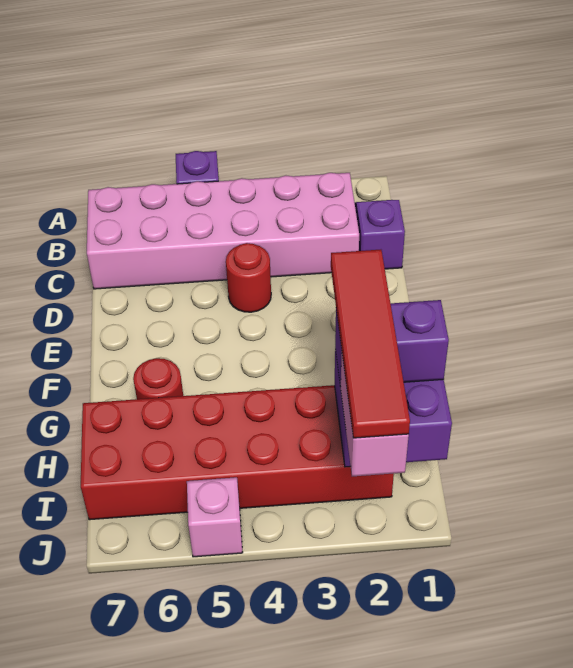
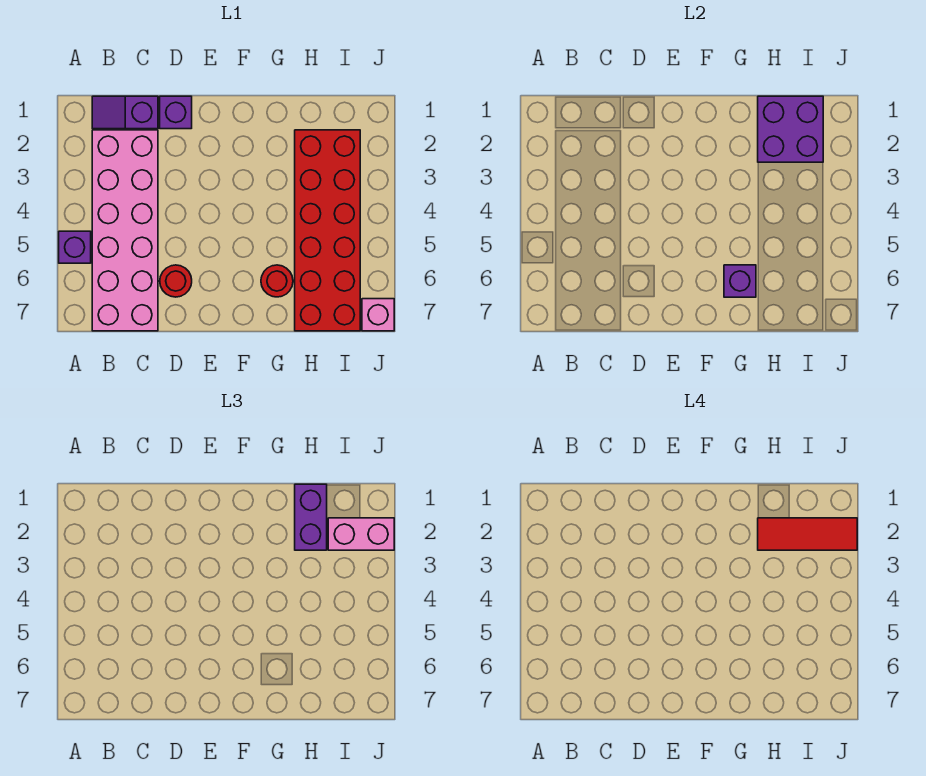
none -> purple brick D1 level 1
red round brick D4 level 1 -> red round brick D6 level 1
red tile G2:J2 level 4 -> red tile H2:J2 level 4
none -> purple brick G6 level 2
pink brick J5 level 1 -> pink brick J7 level 1

